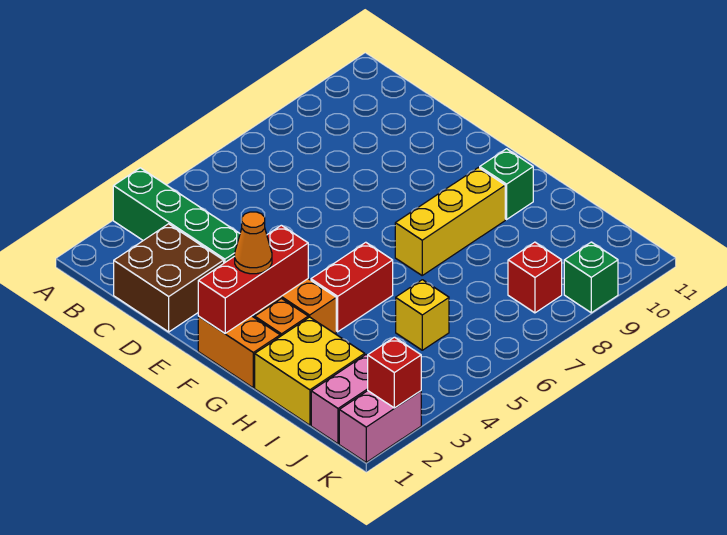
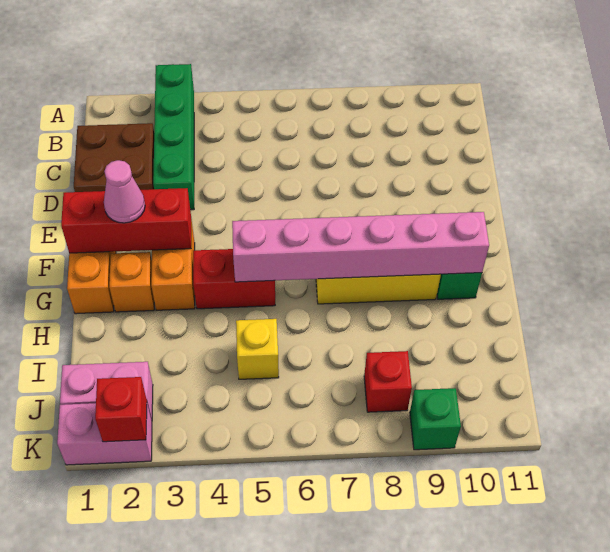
orange cone F2 level 3 -> pink cone F2 level 3
none -> pink brick G5:G10 level 2
yellow brick H1:I2 level 1 -> none

